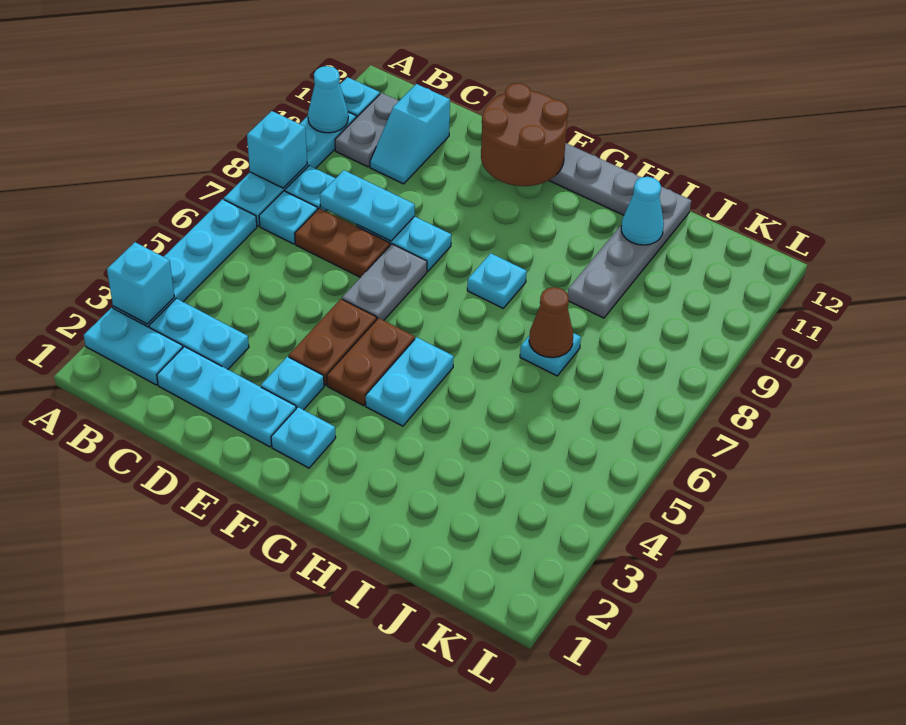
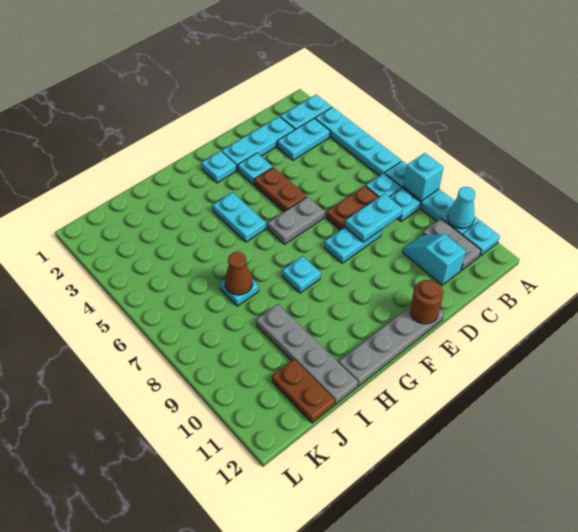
cyan brick A3 level 2 -> none
grey plate E6:E7 level 1 -> grey plate E6:F6 level 1
brown round brick E11:F12 level 2 -> brown round brick E12 level 2
brown plate F4:F5 level 1 -> brown plate J11:J12 level 1
cyan cone I11 level 2 -> none

